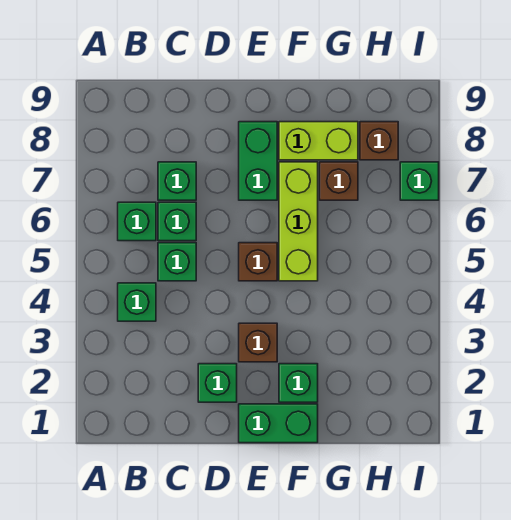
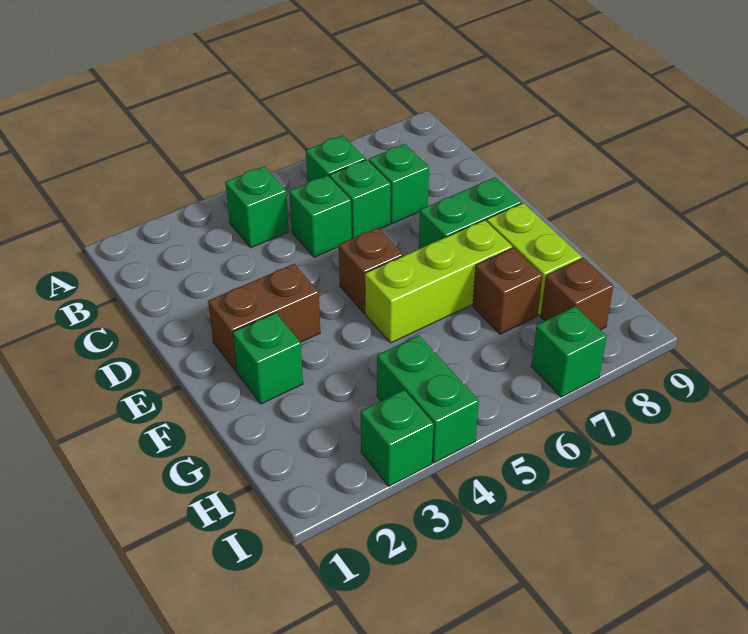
green brick D2 level 1 -> green brick I3 level 1
green brick E1:F1 level 1 -> green brick H4:I4 level 1
brown brick E3 level 1 -> brown brick E2:E3 level 1

